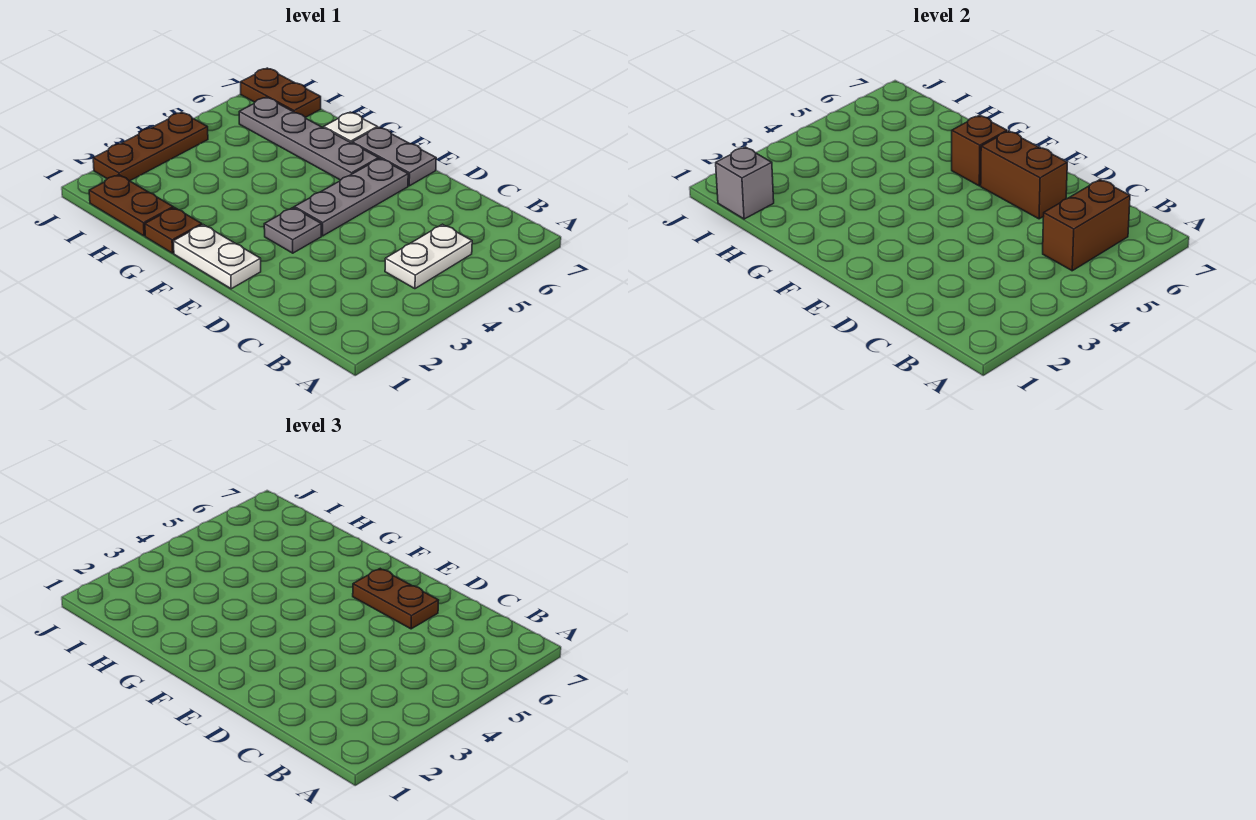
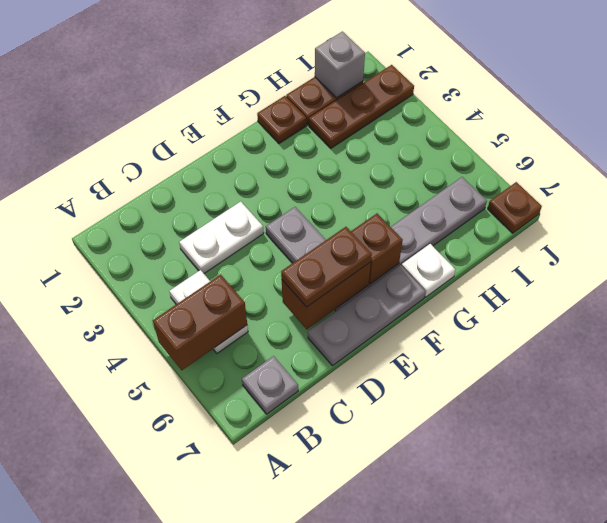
brown brick B5:B6 level 2 -> brown brick A5:B5 level 2
white plate E1:F1 level 1 -> white plate C3:D3 level 1
grey plate E3 level 1 -> grey plate B7 level 1
grey plate E7:F7 level 1 -> grey plate D7:F7 level 1
brown plate I7:J7 level 1 -> brown plate J7 level 1
brown plate J2:J4 level 1 -> brown plate H2:J2 level 1

